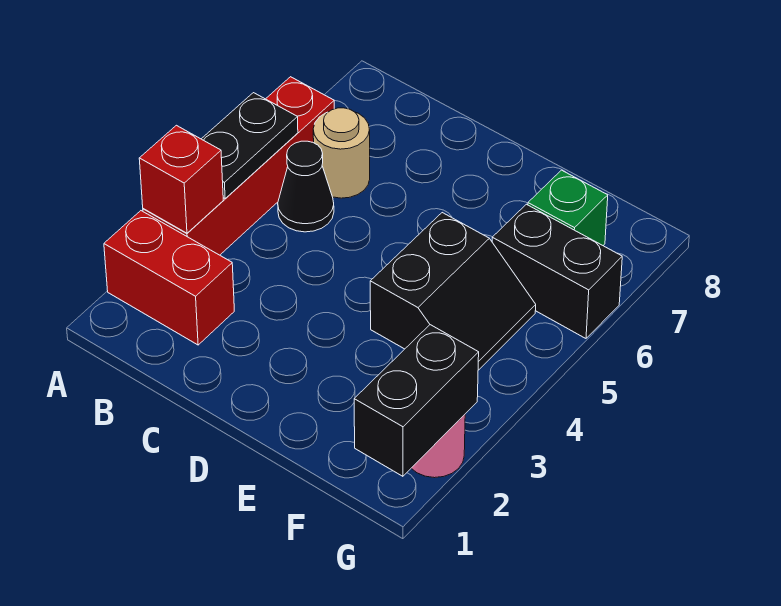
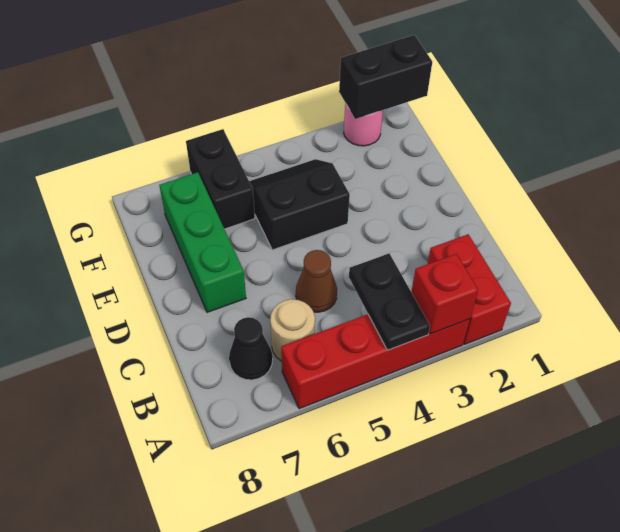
black plate A4:A5 level 2 -> black plate A4:B4 level 2
black cone B5 level 1 -> black cone B7 level 1
none -> brown cone C5 level 1
green brick F7 level 1 -> green brick D7:F7 level 1

